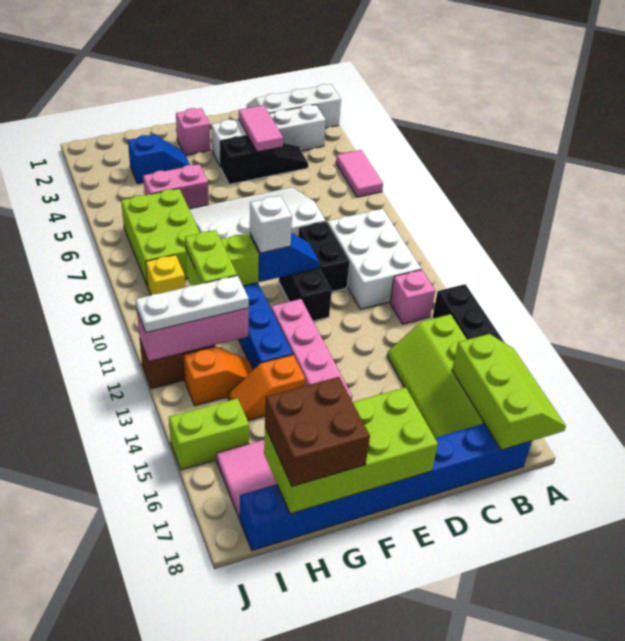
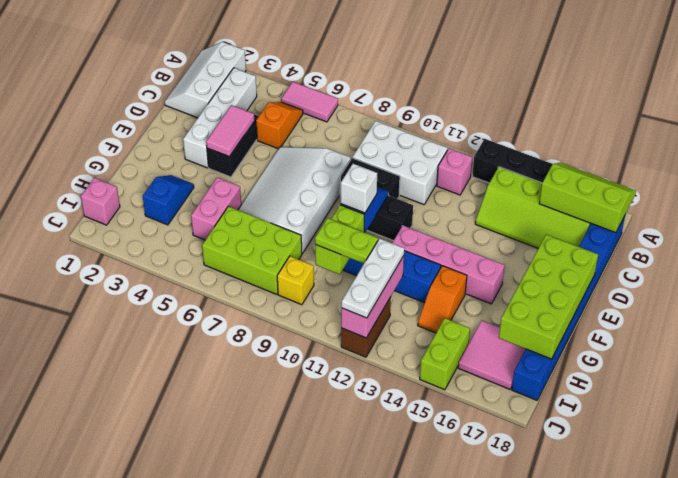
pink tile D3:D4 level 2 -> pink tile D4:E4 level 2
pink brick F2 level 1 -> pink brick I1 level 1
brown brick G17:H18 level 3 -> none
orange slope H13:I13 level 1 top I -> orange slope B5:C5 level 1 top C

